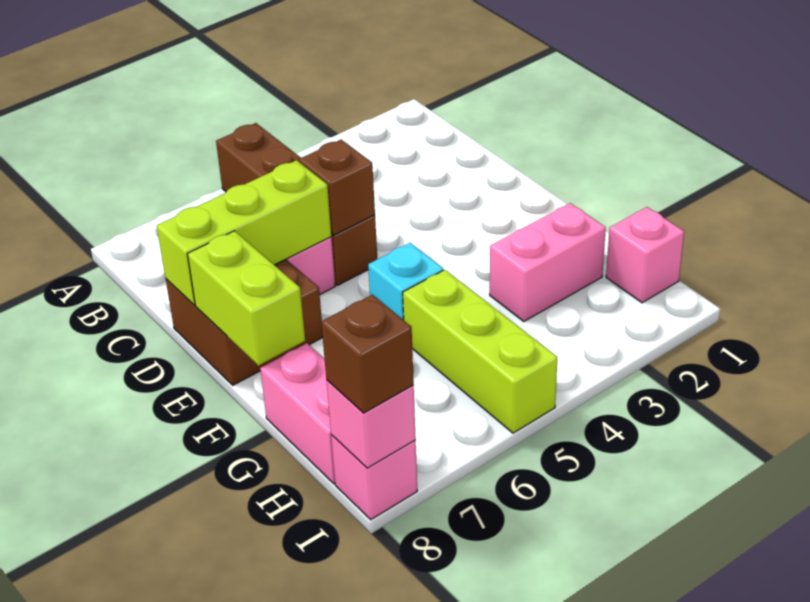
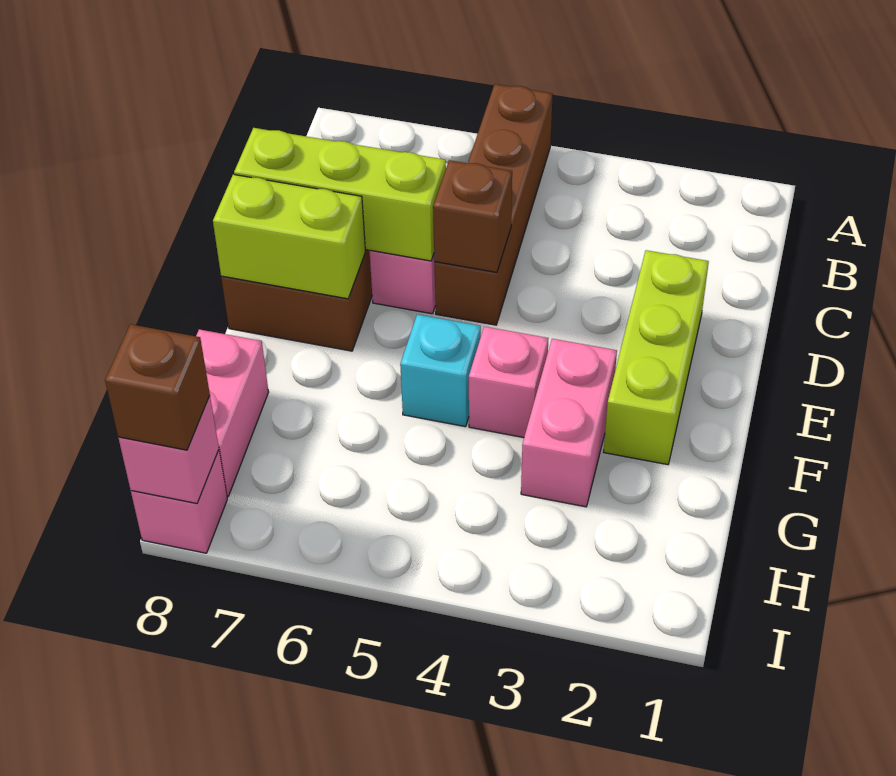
lime brick E8:F8 level 2 -> lime brick E7:E8 level 2
pink brick G2:G3 level 1 -> pink brick F3:G3 level 1
lime brick G5:I5 level 1 -> lime brick D2:F2 level 1
pink brick H1 level 1 -> pink brick F4 level 1

